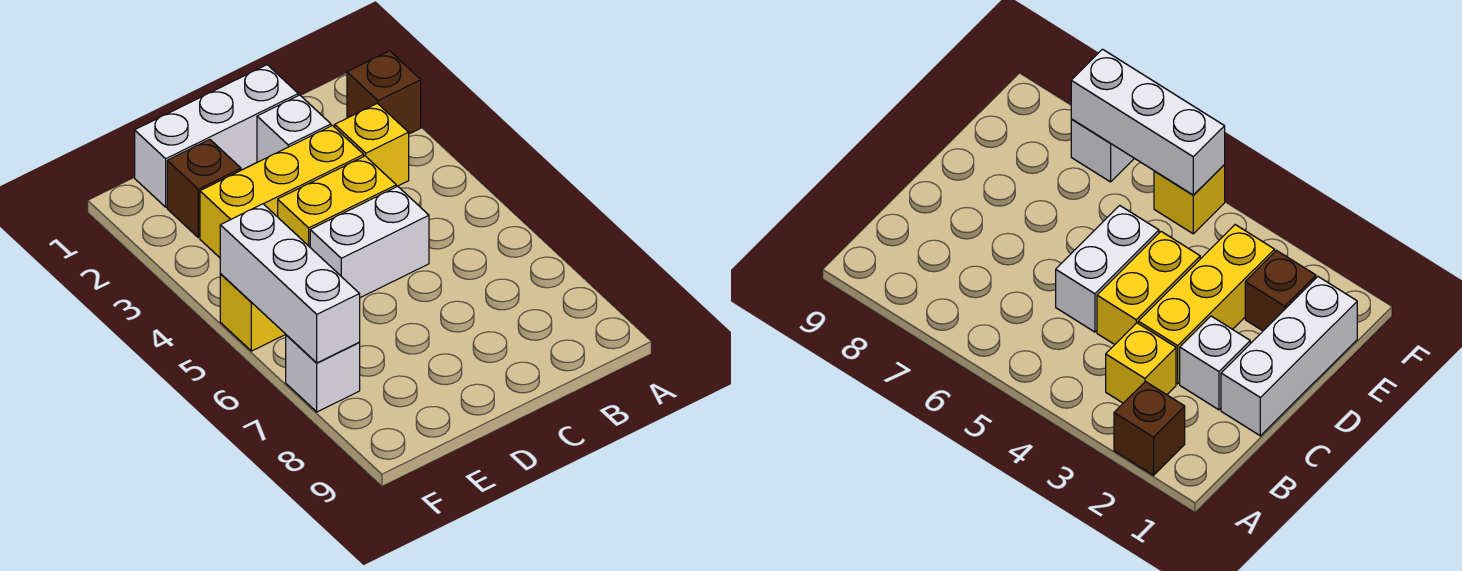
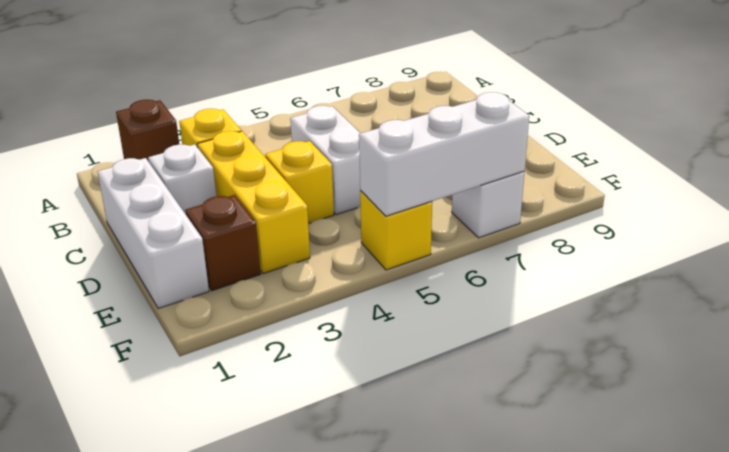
yellow brick C4:D4 level 1 -> yellow brick D4 level 1

